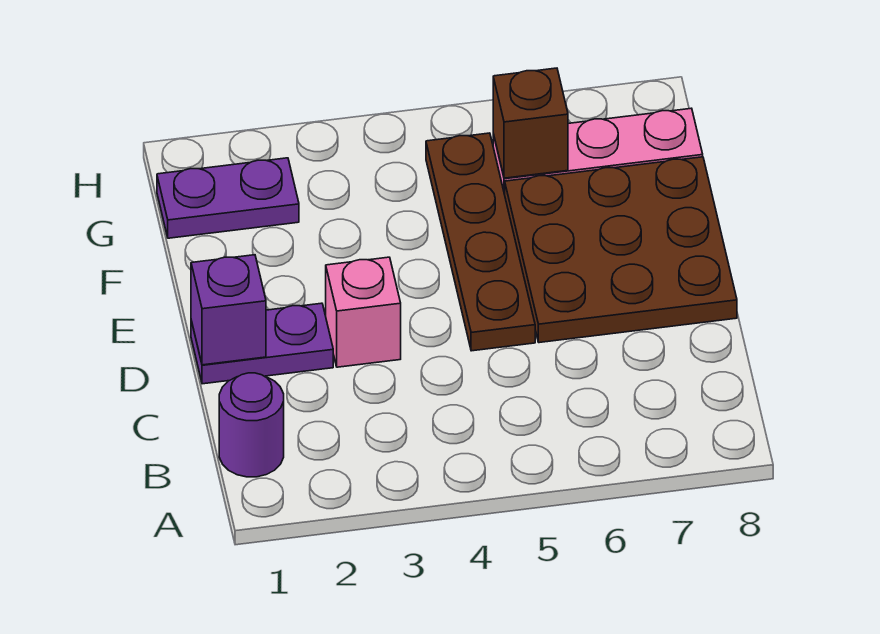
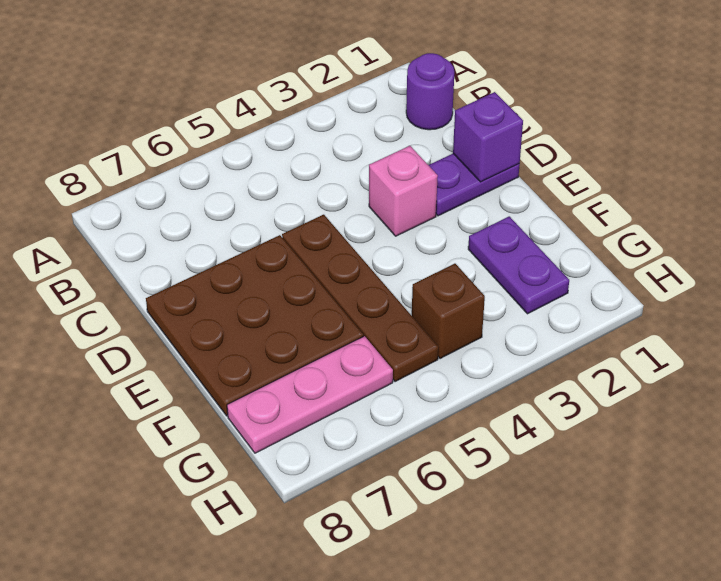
purple plate G1:G2 level 1 -> purple plate F2:G2 level 1
brown brick G6 level 2 -> brown brick G4 level 1

